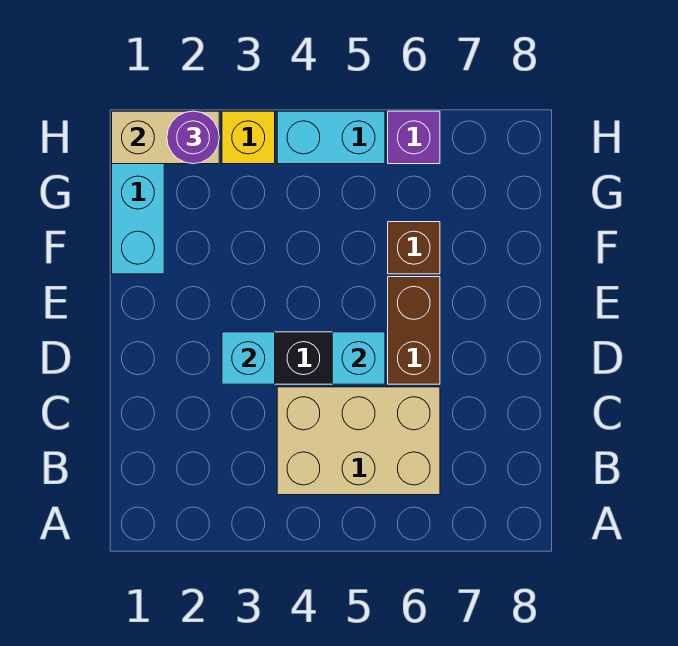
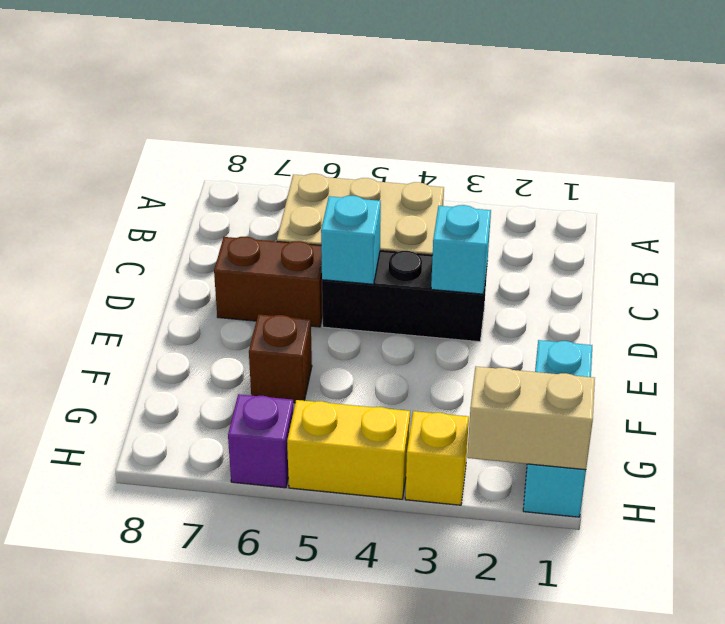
brown brick D6:E6 level 1 -> brown brick D6:D7 level 1
purple round brick H2 level 3 -> none
cyan brick H4:H5 level 1 -> yellow brick H4:H5 level 1

